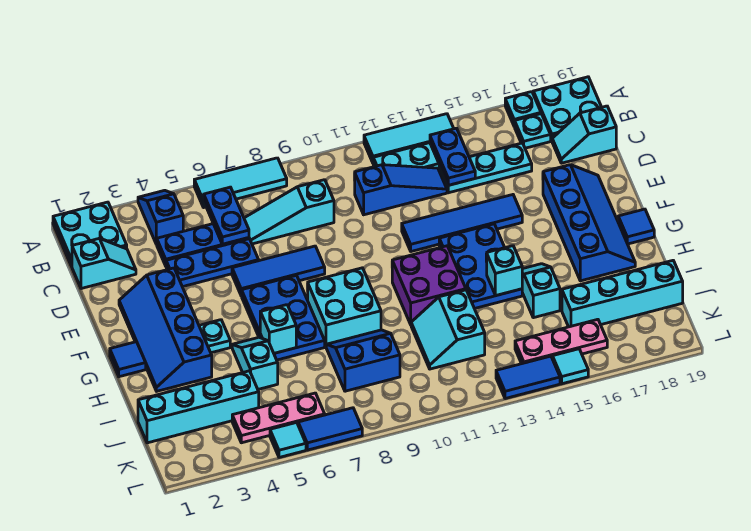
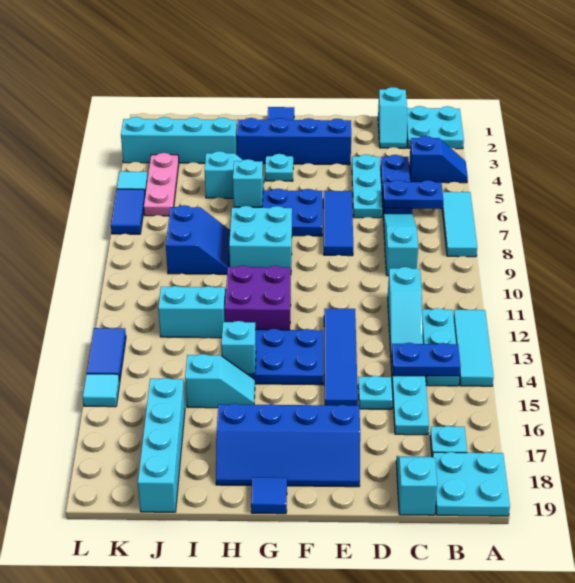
cyan plate A17 level 1 -> cyan plate D15 level 1
blue slope C11:C13 level 1 top 11 -> cyan slope C11:C13 level 1 top 11
blue plate D4:D6 level 1 -> cyan plate D4:D6 level 1
cyan brick J1:J4 level 1 -> cyan brick I3:L3 level 1
pink plate K14:K16 level 1 -> none

